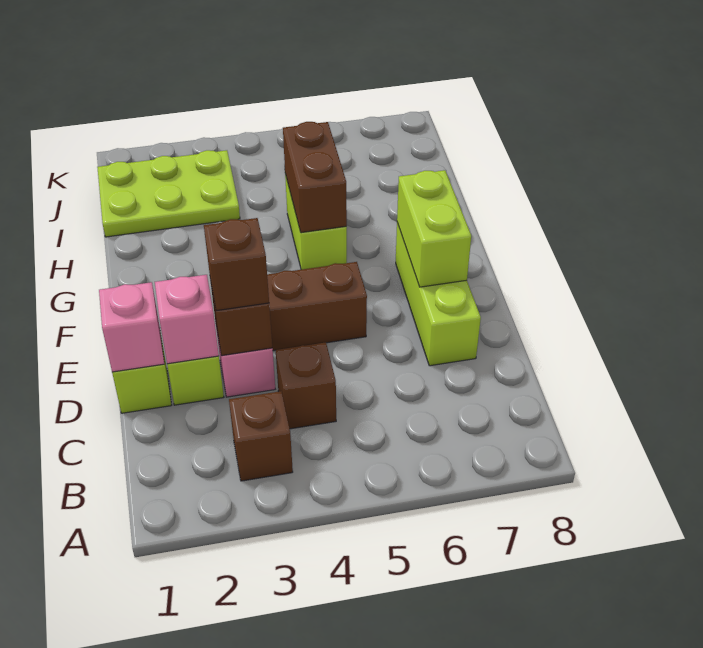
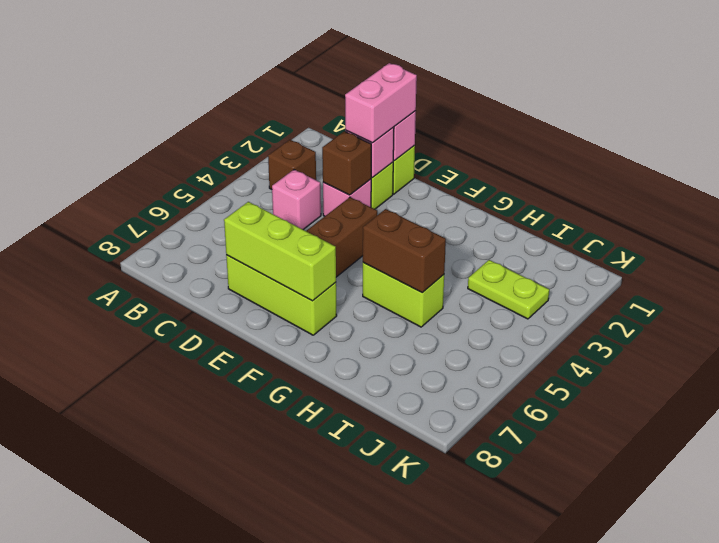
brown brick C4 level 1 -> pink brick C4 level 1
none -> pink brick D1:D2 level 3
brown brick D3 level 3 -> none
lime brick E7:F7 level 2 -> lime brick D7:F7 level 2
lime plate I1:J3 level 1 -> lime plate I3:J3 level 1

